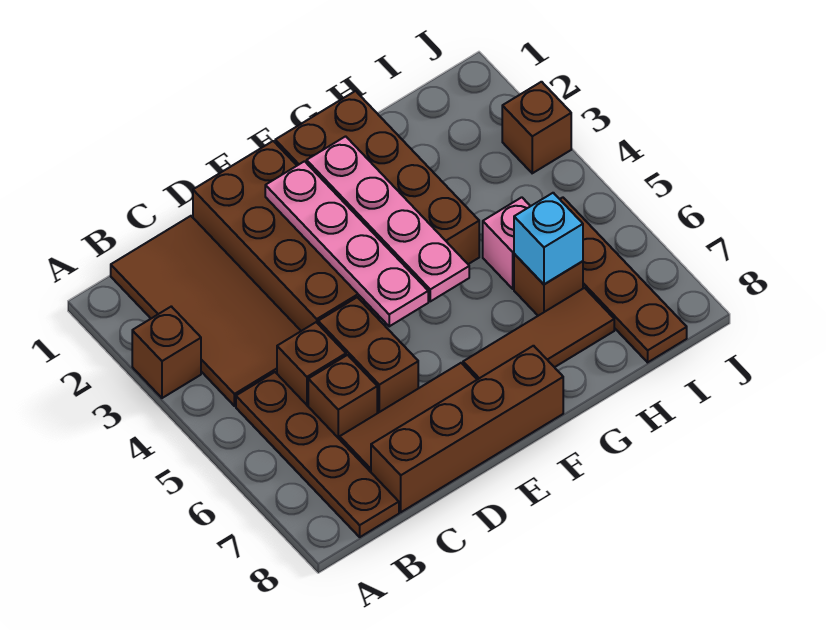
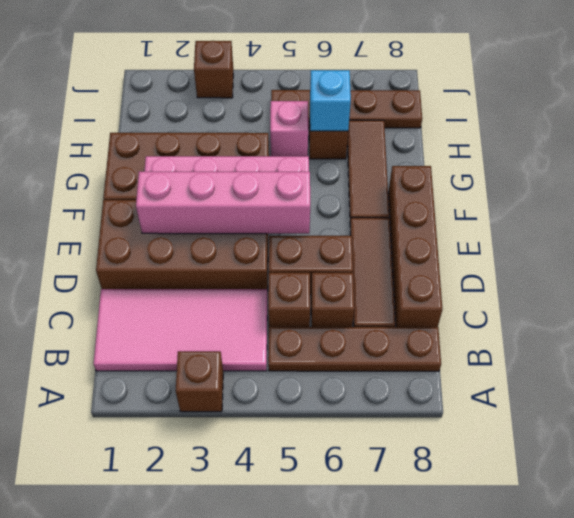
brown tile B1:C4 level 1 -> pink tile B1:C4 level 1
pink plate E2:E5 level 2 -> pink brick E2:E5 level 2

